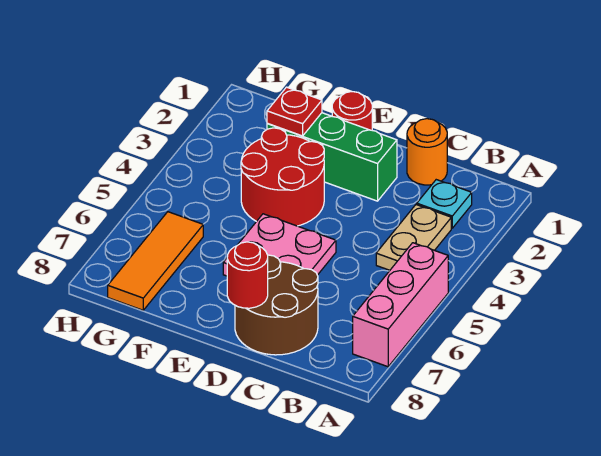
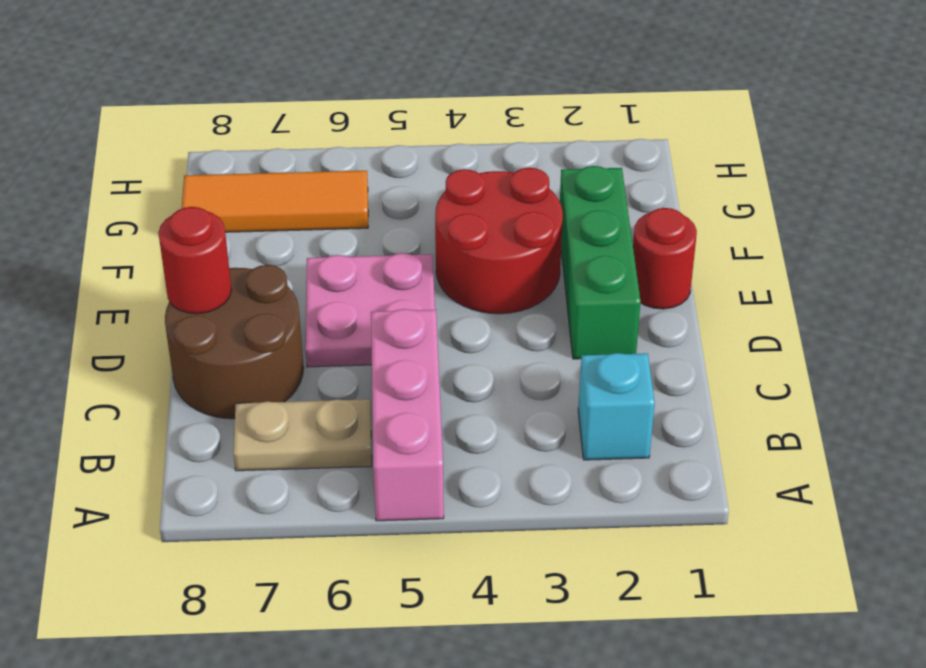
pink brick A5:A7 level 1 -> pink brick A5:C5 level 1
cyan plate B2 level 1 -> cyan brick B2 level 1
tan plate B3:B4 level 1 -> tan plate B6:B7 level 1
orange round brick C1 level 1 -> none
red plate F2 level 2 -> none

